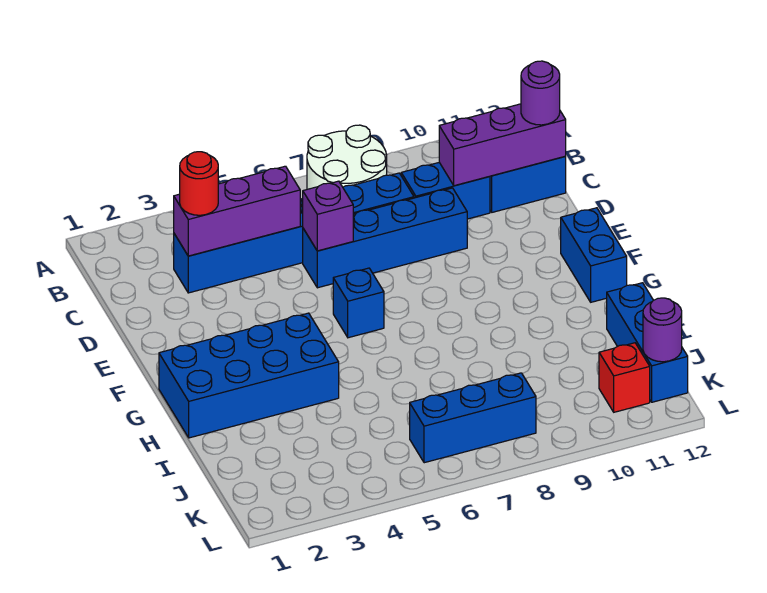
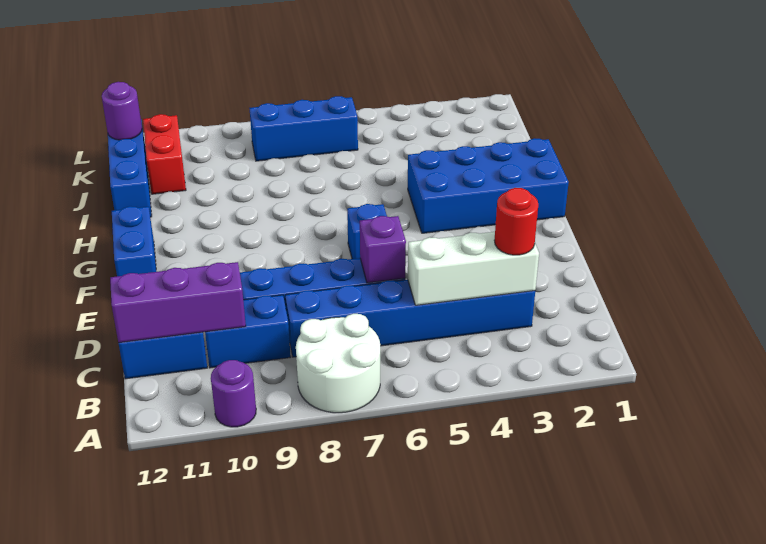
purple brick C3:C5 level 2 -> white brick C3:C5 level 2
purple round brick C12 level 3 -> purple round brick A10 level 1
red brick K11 level 1 -> red brick J11:K11 level 1

